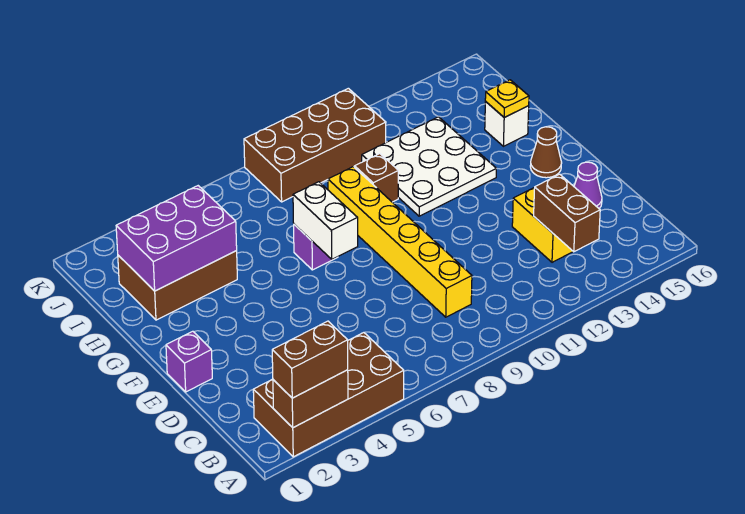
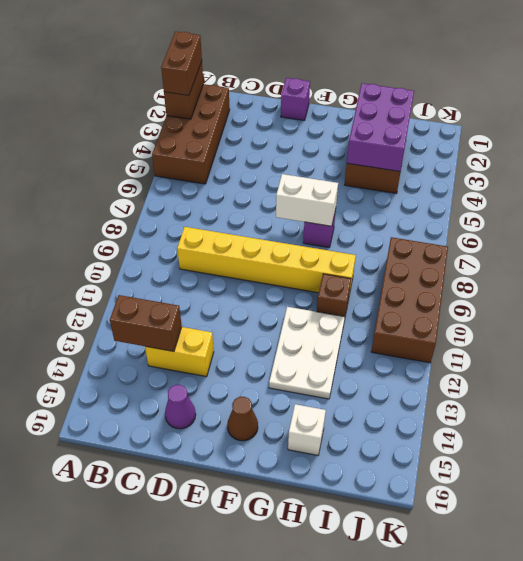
white plate G11:I13 level 1 -> white plate G11:H13 level 1
yellow plate H15 level 2 -> none

